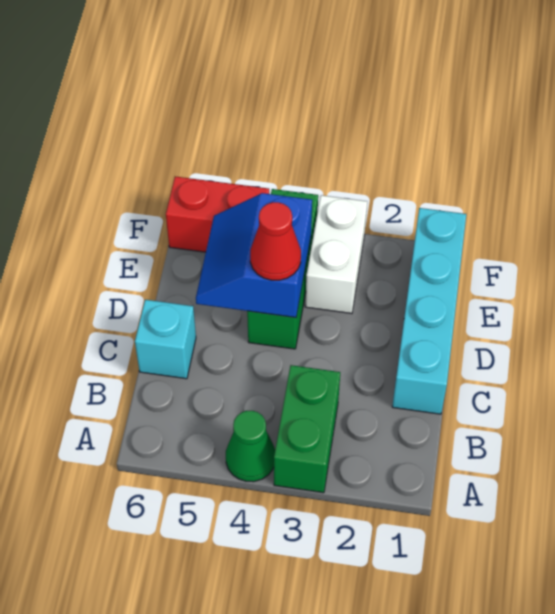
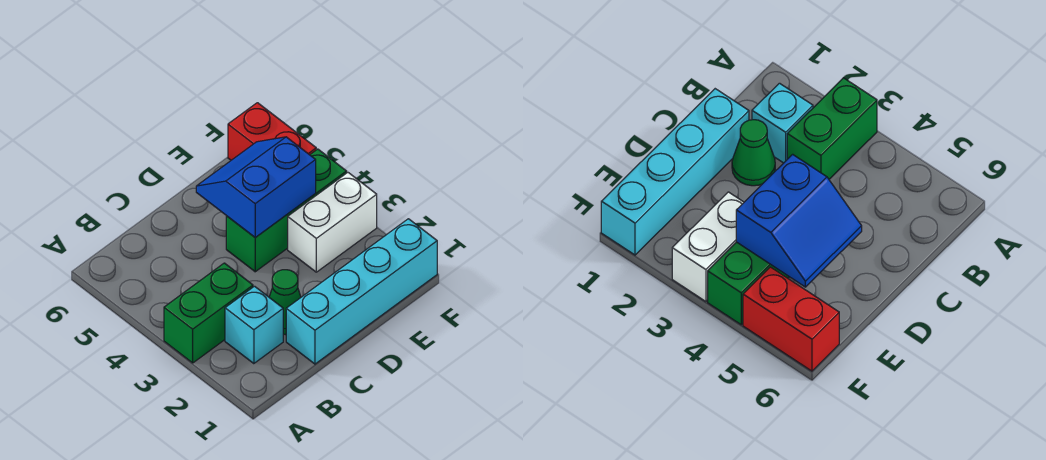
green cone A4 level 1 -> green cone C2 level 1
cyan brick C6 level 1 -> cyan brick B2 level 1
red cone D4 level 3 -> none

